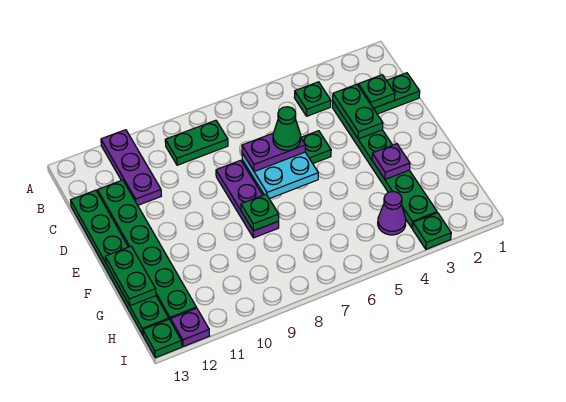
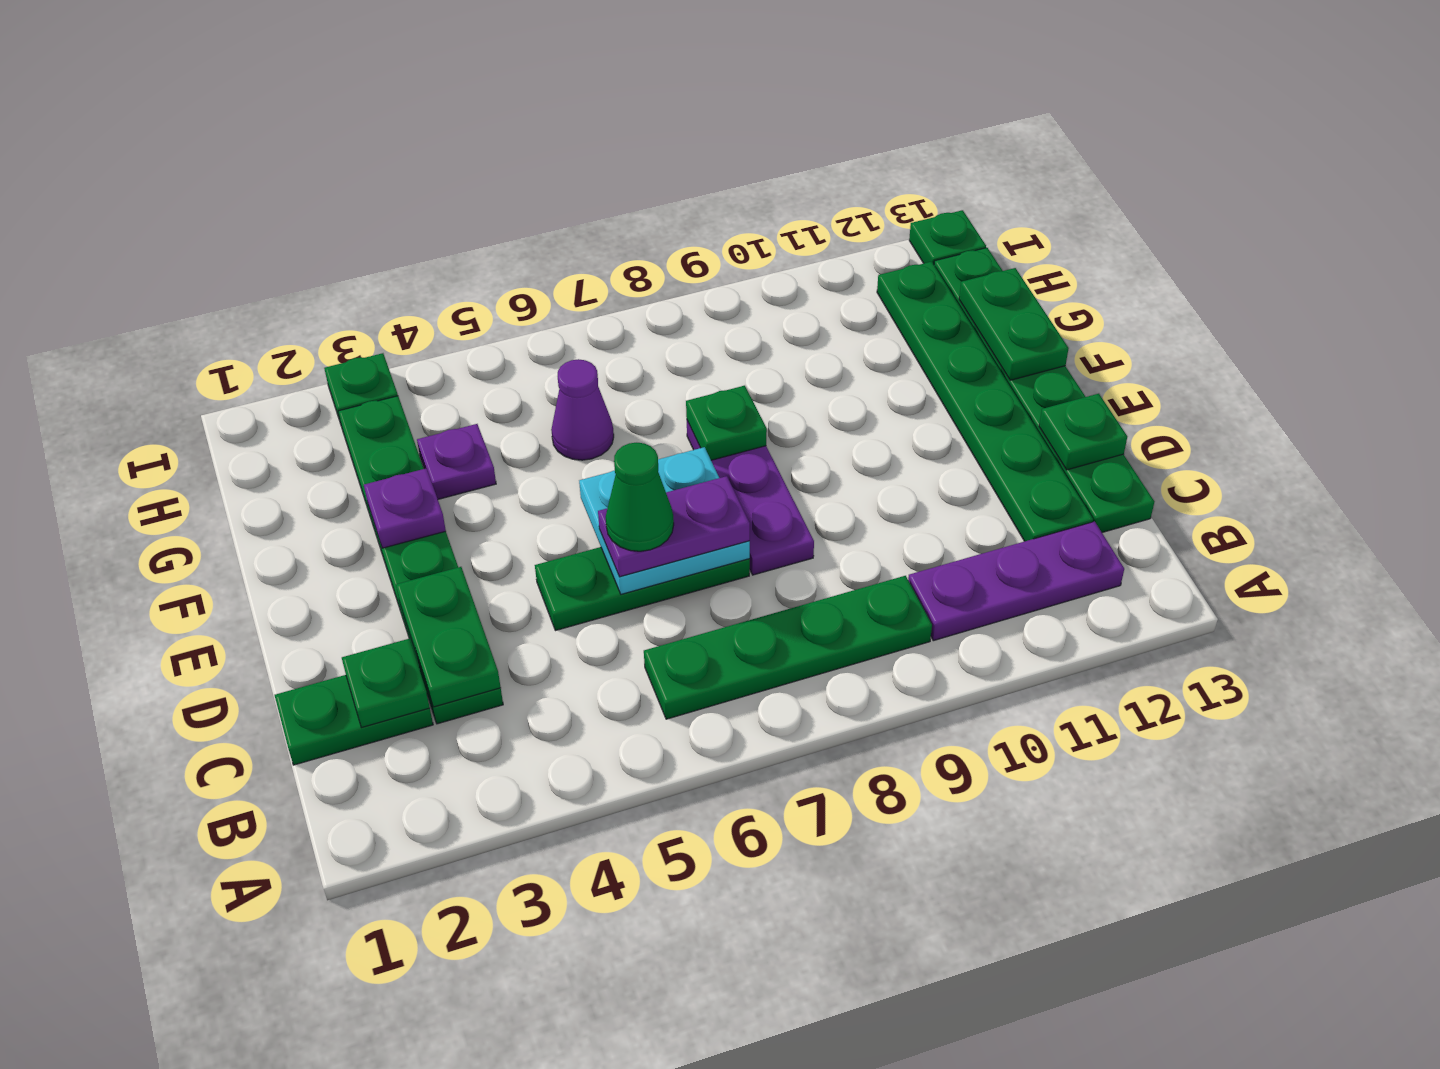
purple plate A11:C11 level 1 -> purple plate B10:B12 level 1
green plate B4 level 1 -> green plate D13 level 2
green plate B8:B9 level 1 -> green plate B6:B9 level 1
purple cone H4 level 1 -> purple cone G6 level 1
purple plate I12 level 1 -> purple plate G4 level 1

